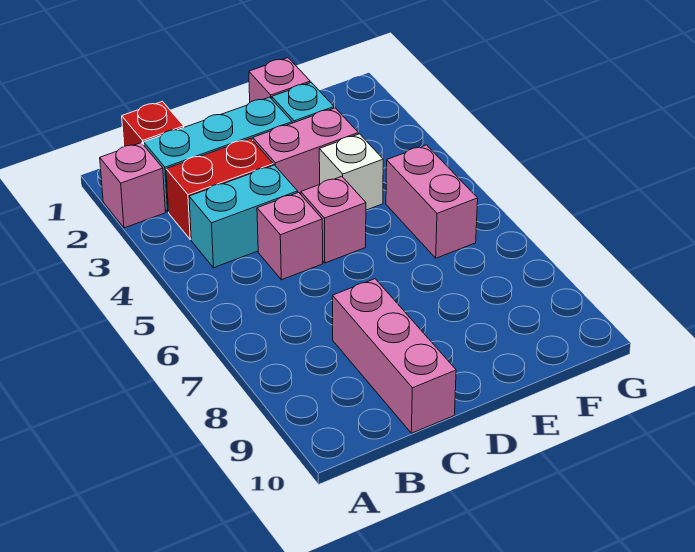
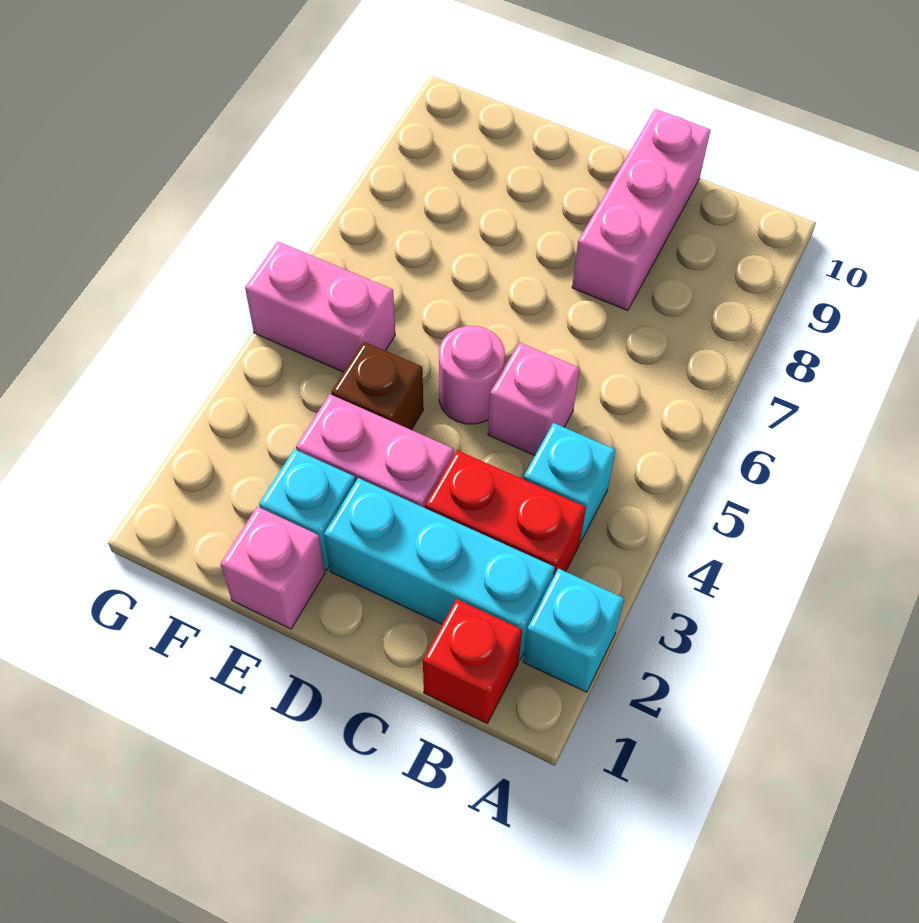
pink brick A2 level 1 -> cyan brick A2 level 1
cyan brick B4:C4 level 1 -> cyan brick B4 level 1
pink brick D5 level 1 -> pink round brick D5 level 1
white brick E4 level 1 -> brown brick E4 level 1
pink brick F5:F6 level 1 -> pink brick F5:G5 level 1

